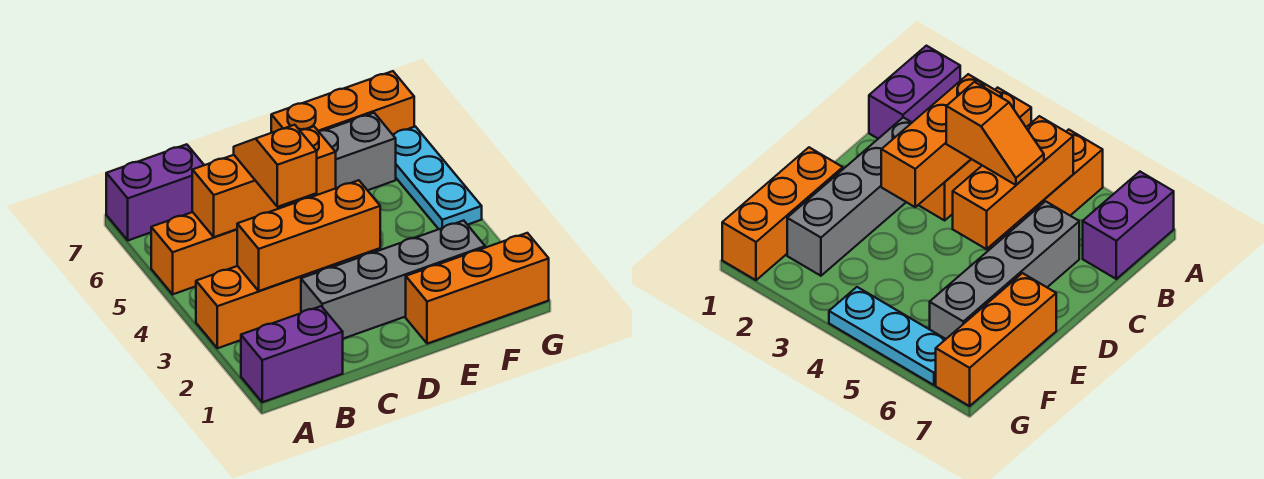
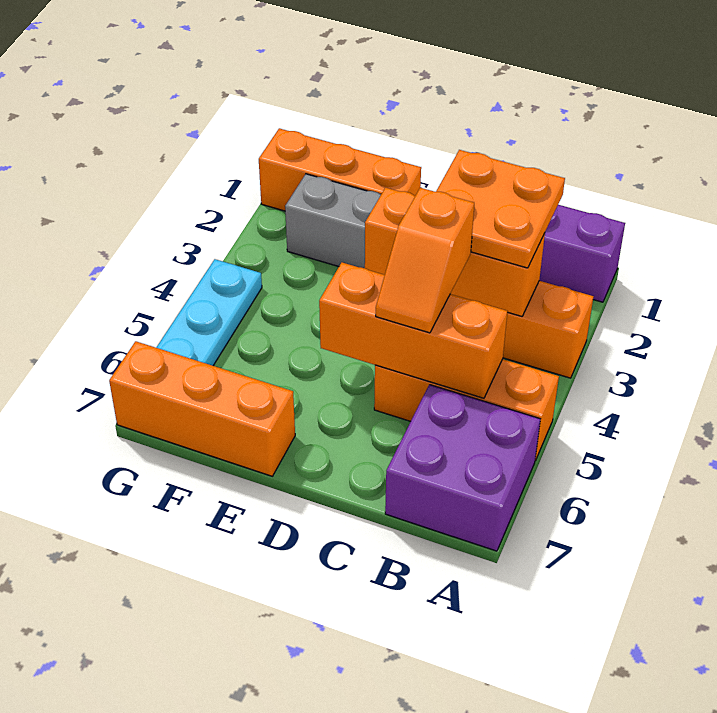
purple brick A7:B7 level 1 -> purple brick A6:B7 level 1
none -> orange plate B2:C3 level 3
grey brick C6:F6 level 1 -> none

